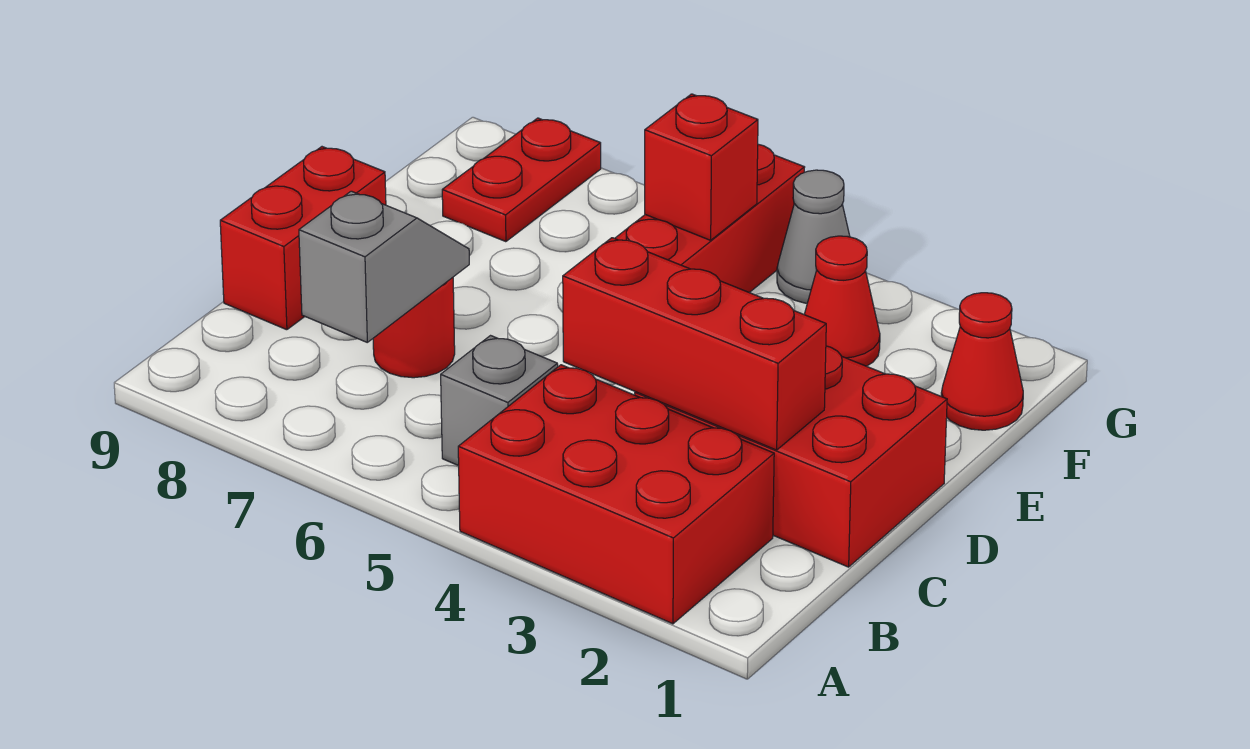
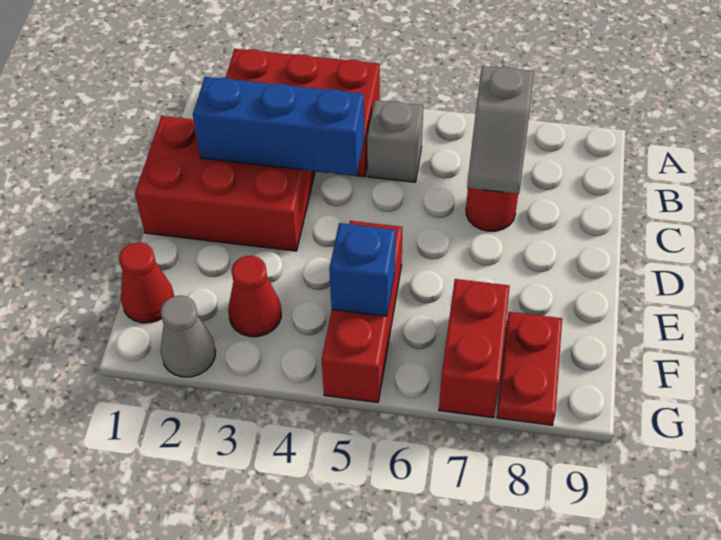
red brick C2:C4 level 2 -> blue brick C2:C4 level 2
red brick C9:D9 level 1 -> red brick F7:G7 level 1
red brick F5 level 2 -> blue brick F5 level 2
grey cone G4 level 1 -> grey cone G2 level 1

